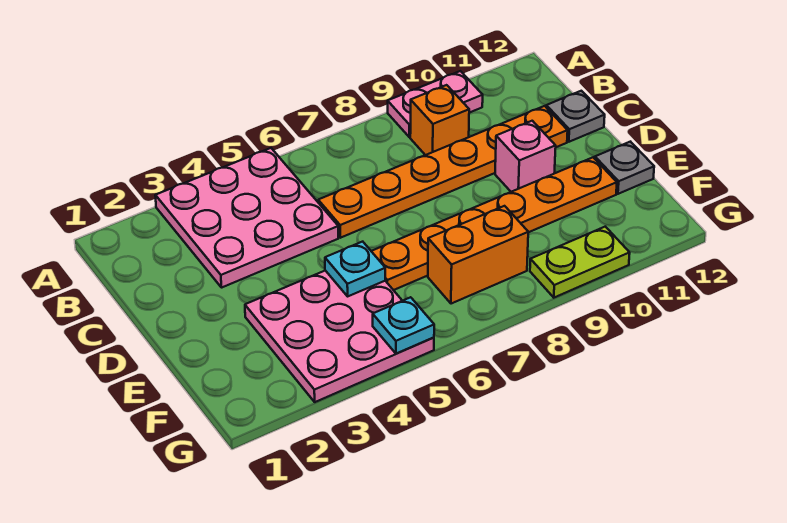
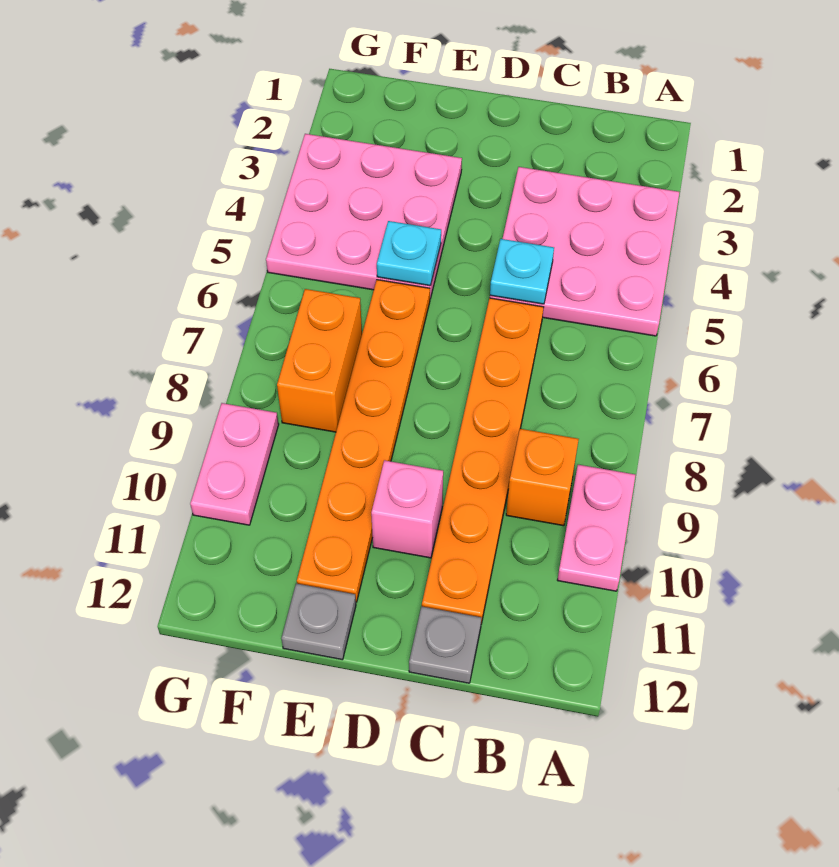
cyan plate G5 level 2 -> cyan plate C5 level 2
lime plate G9:G10 level 1 -> pink plate G9:G10 level 1

